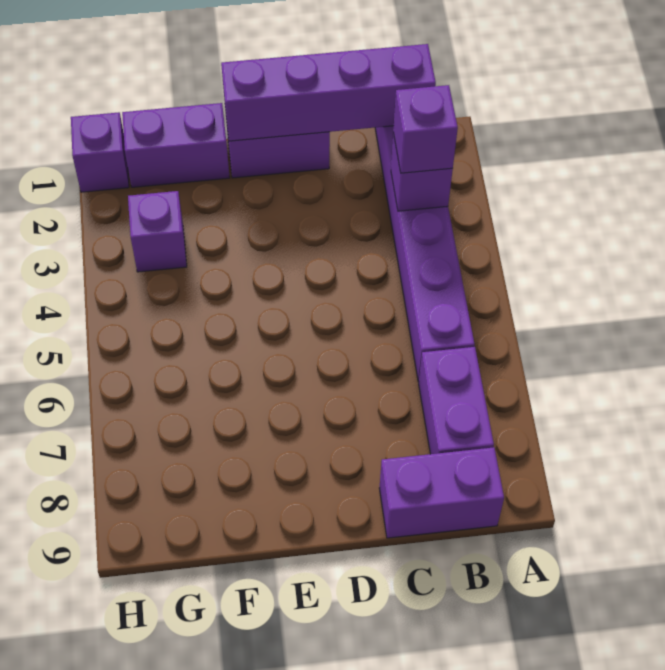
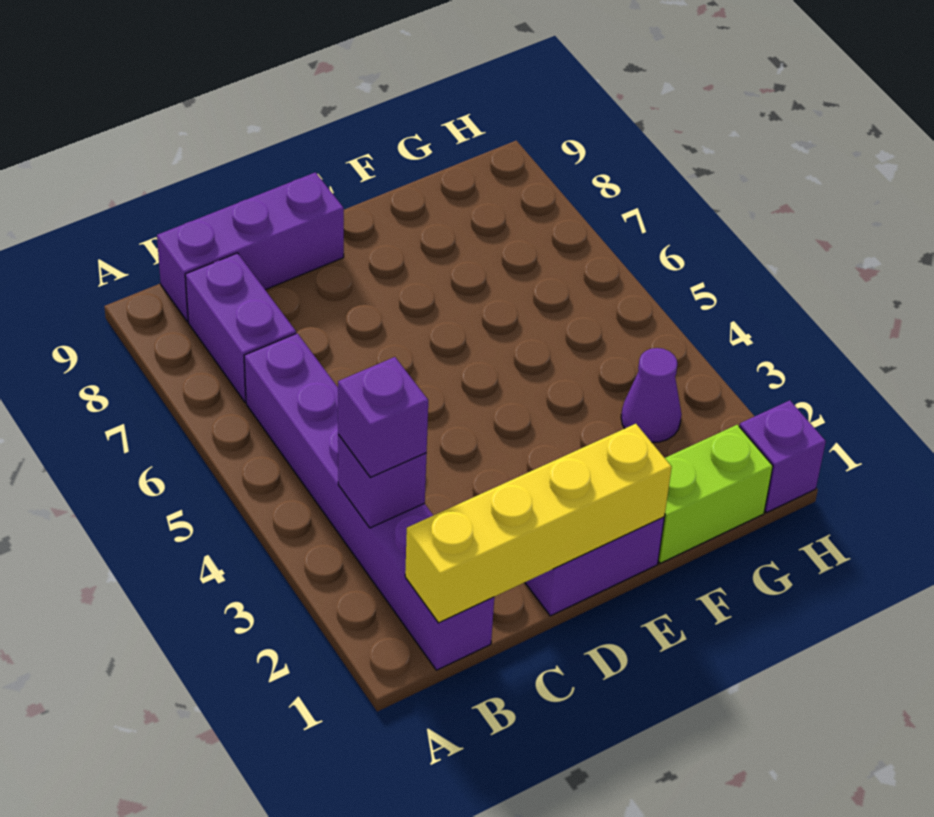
purple brick B1:E1 level 2 -> yellow brick B1:E1 level 2
purple brick B9:C9 level 1 -> purple brick B9:D9 level 1
purple brick F1:G1 level 1 -> lime brick F1:G1 level 1
purple brick G3 level 1 -> purple cone G3 level 1

